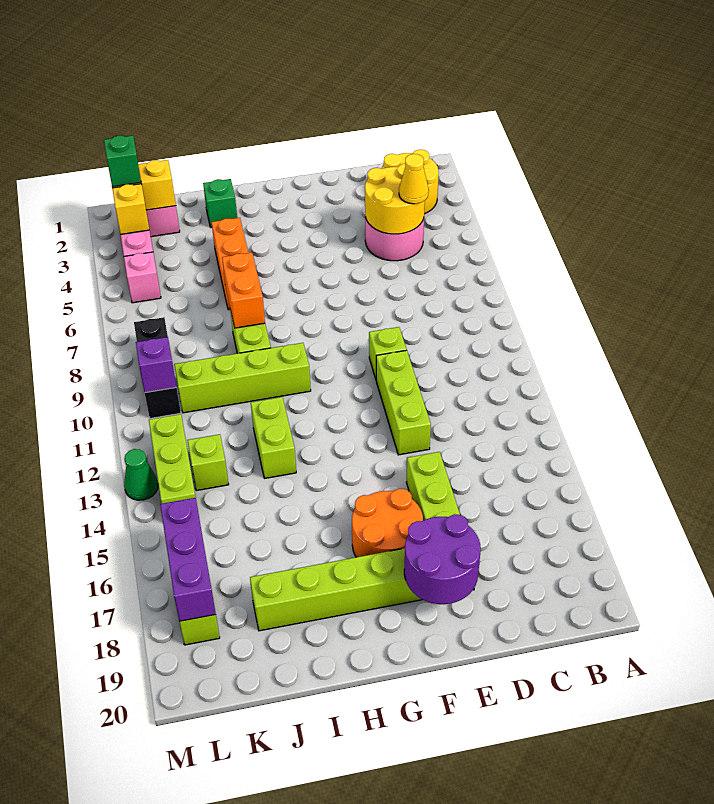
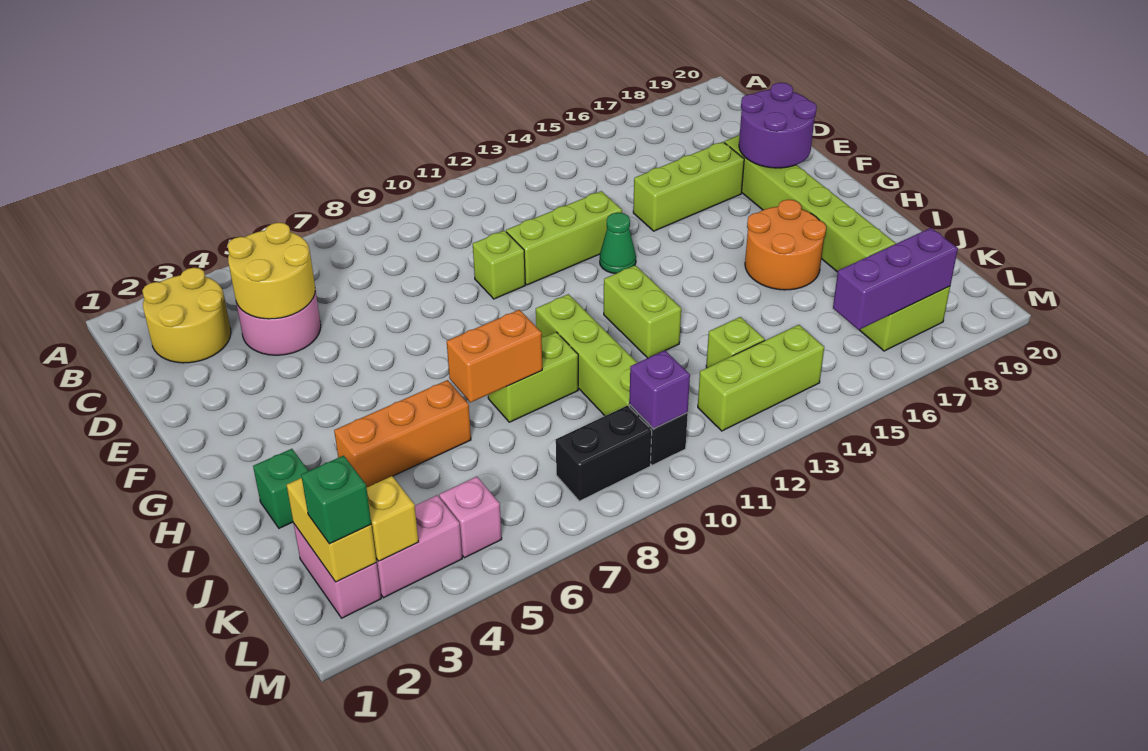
yellow cone C5 level 3 -> none
orange round brick F16:G17 level 1 -> orange round brick H16:I17 level 1
lime brick I12:I13 level 1 -> lime brick H12:I12 level 1
green cone M13 level 1 -> green cone F13 level 1

